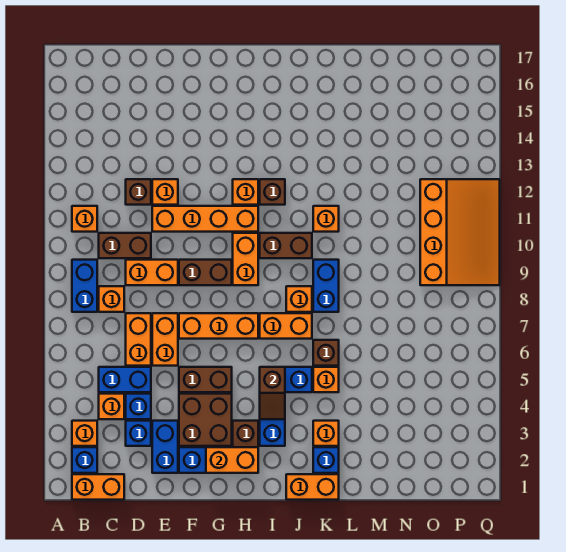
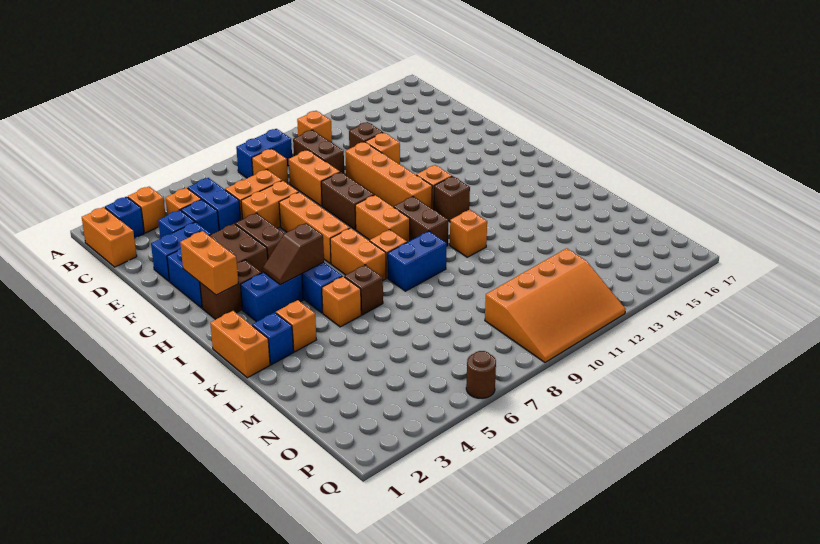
orange brick H9:H10 level 1 -> orange brick H9:I9 level 1
none -> brown round brick Q6 level 1

